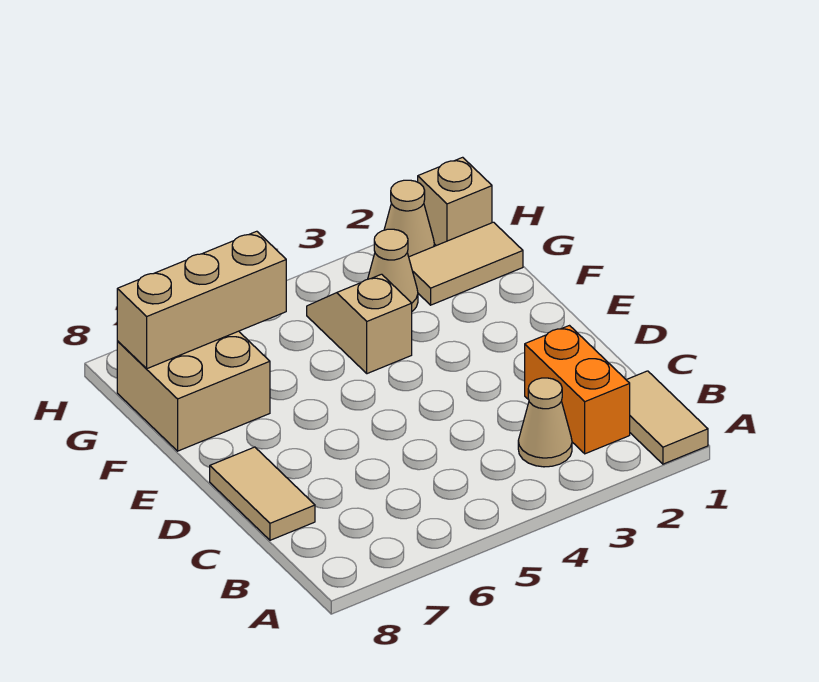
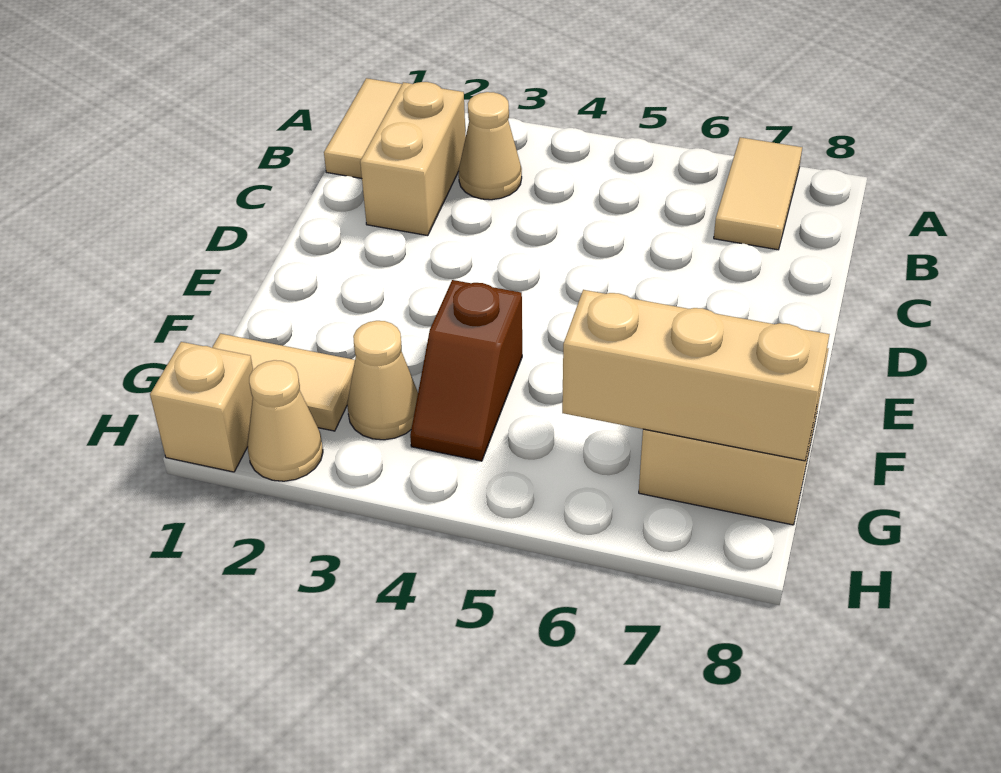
orange brick B2:C2 level 1 -> tan brick B2:C2 level 1
tan tile C8:D8 level 1 -> tan tile A7:B7 level 1
tan slope F4:G4 level 1 top F -> brown slope F4:G4 level 1 top F

